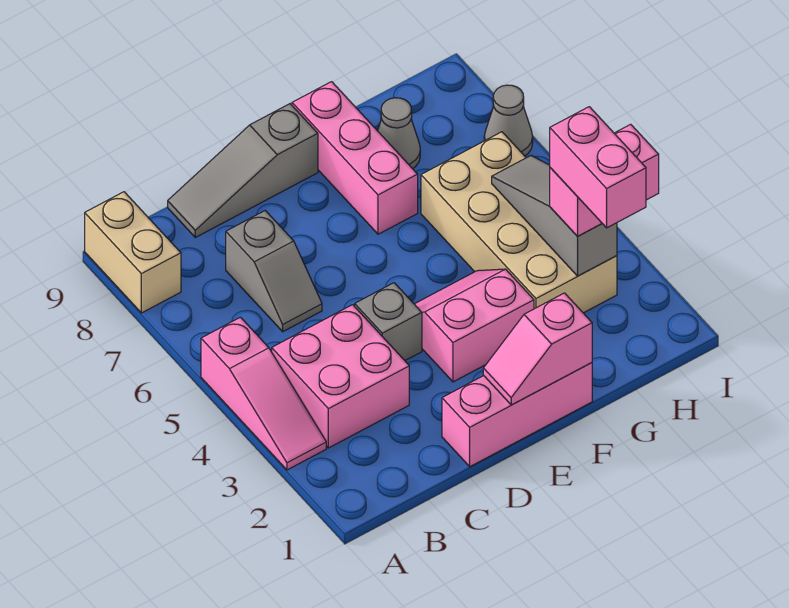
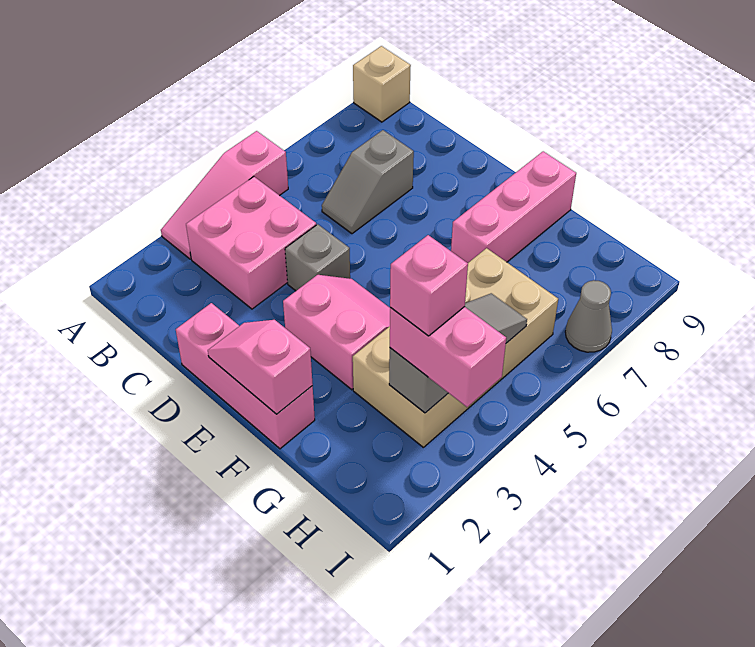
tan brick A8:A9 level 1 -> tan brick A9 level 1
grey slope C9:E9 level 1 top E -> none
grey cone G8 level 1 -> none
pink brick H2:H3 level 4 -> pink brick H3 level 4

